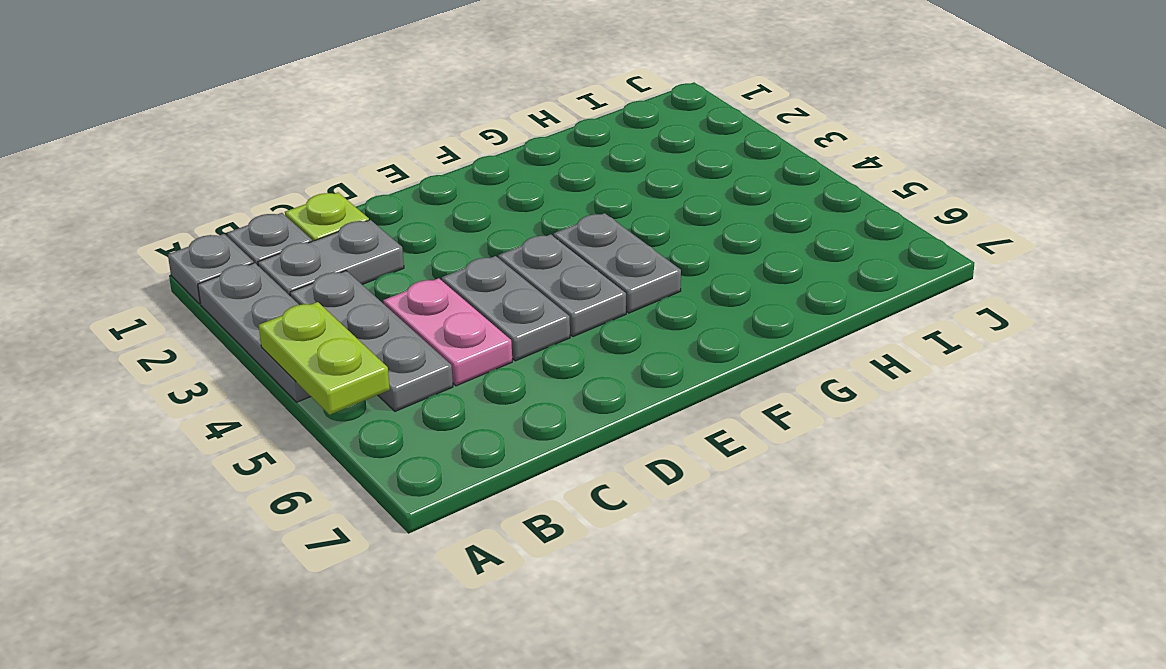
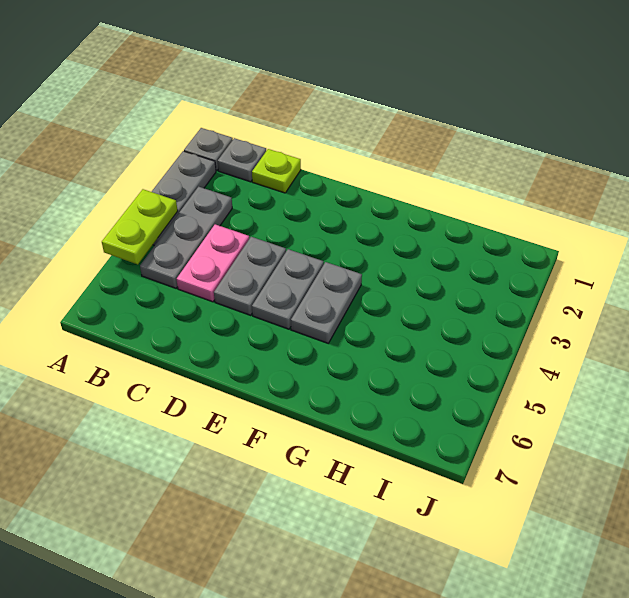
grey plate B2:C2 level 1 -> none

